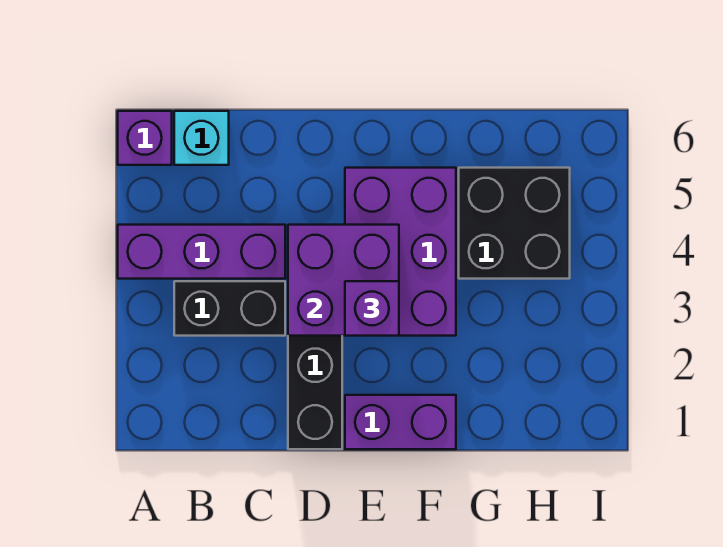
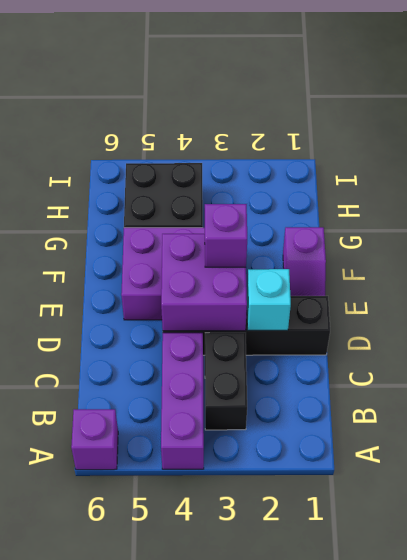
cyan brick B6 level 1 -> cyan brick D2 level 2
purple brick E1:F1 level 1 -> purple slope E1:F1 level 1 top F

